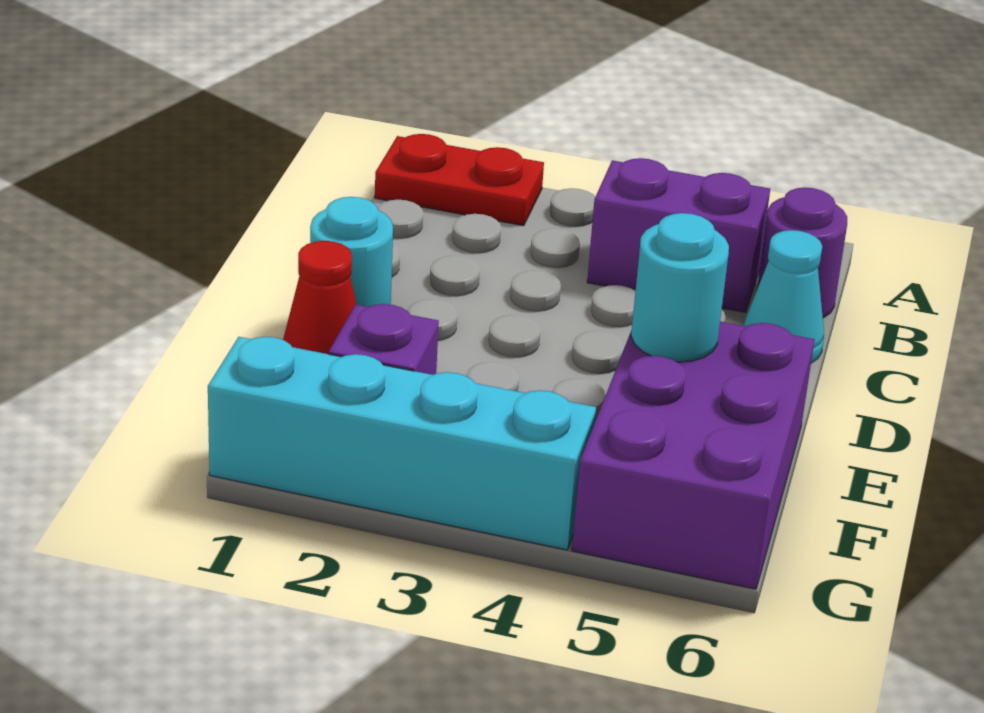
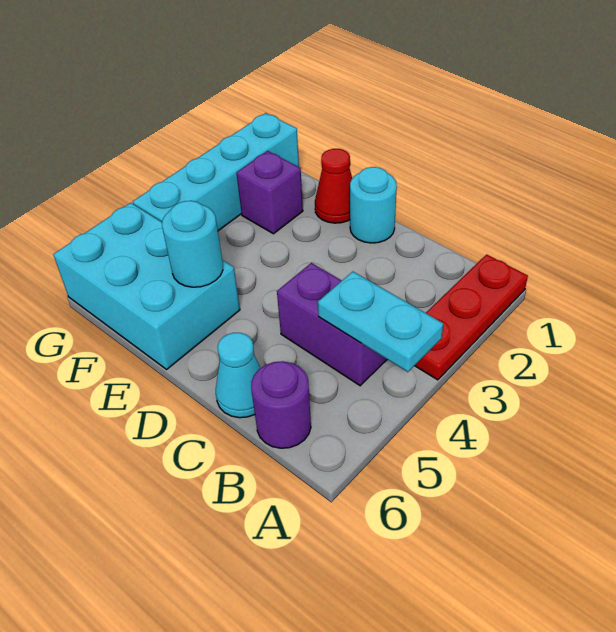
red plate A1:A2 level 1 -> red plate A1:A3 level 1
none -> cyan plate A4:B4 level 2
purple brick B4:B5 level 1 -> purple brick B4:C4 level 1
purple brick E5:G6 level 1 -> cyan brick E5:G6 level 1

